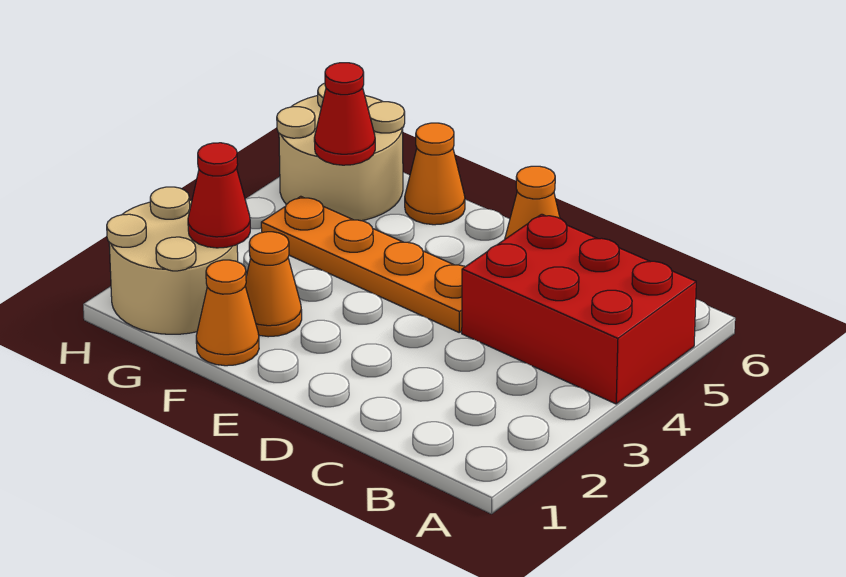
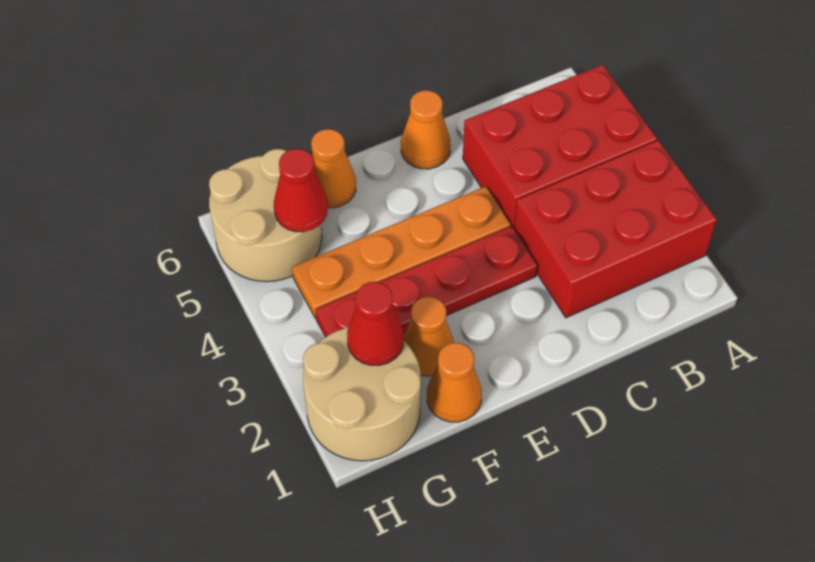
none -> red brick A2:C3 level 1
none -> red plate D3:G3 level 1

